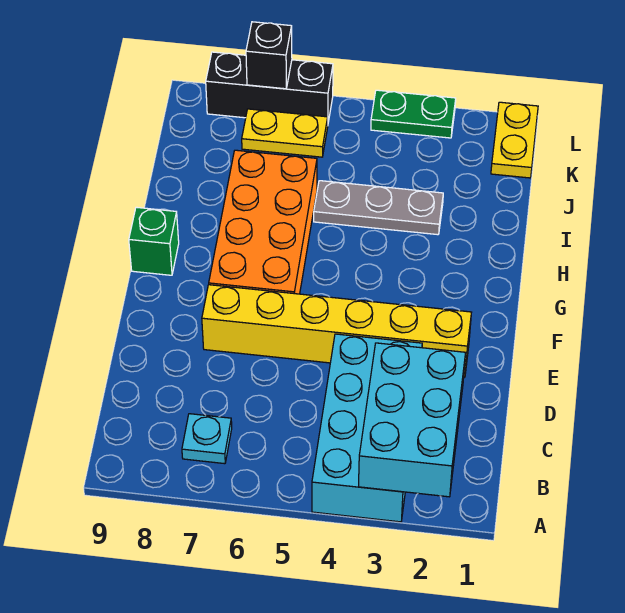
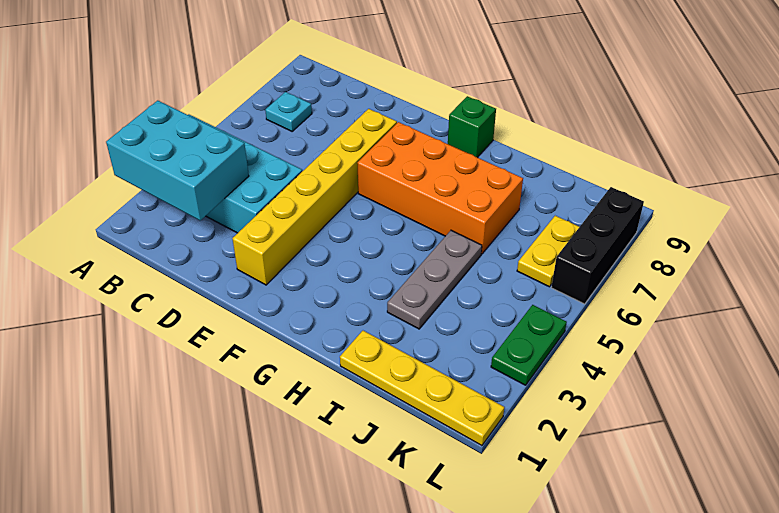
yellow plate K1:L1 level 1 -> yellow plate I1:L1 level 1
black brick L7 level 2 -> none

